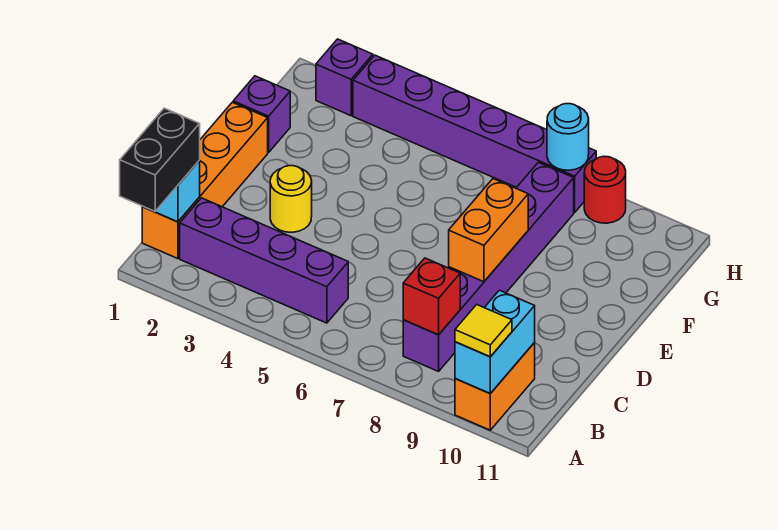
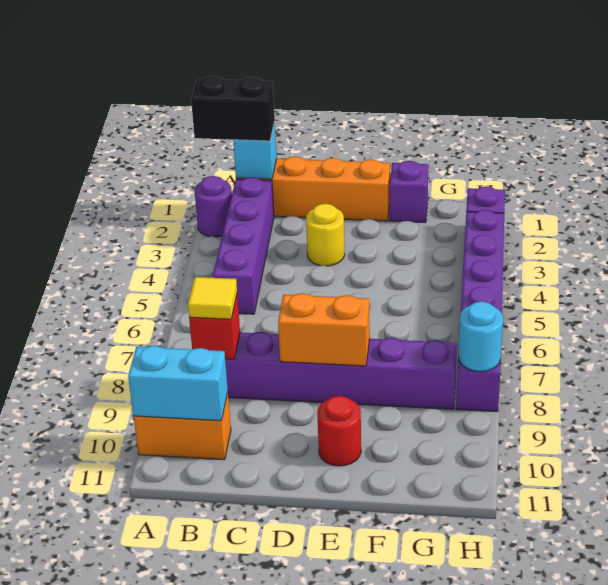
none -> purple round brick A2 level 1
yellow tile A10 level 3 -> yellow tile B8 level 3
red round brick H9 level 1 -> red round brick E10 level 1

